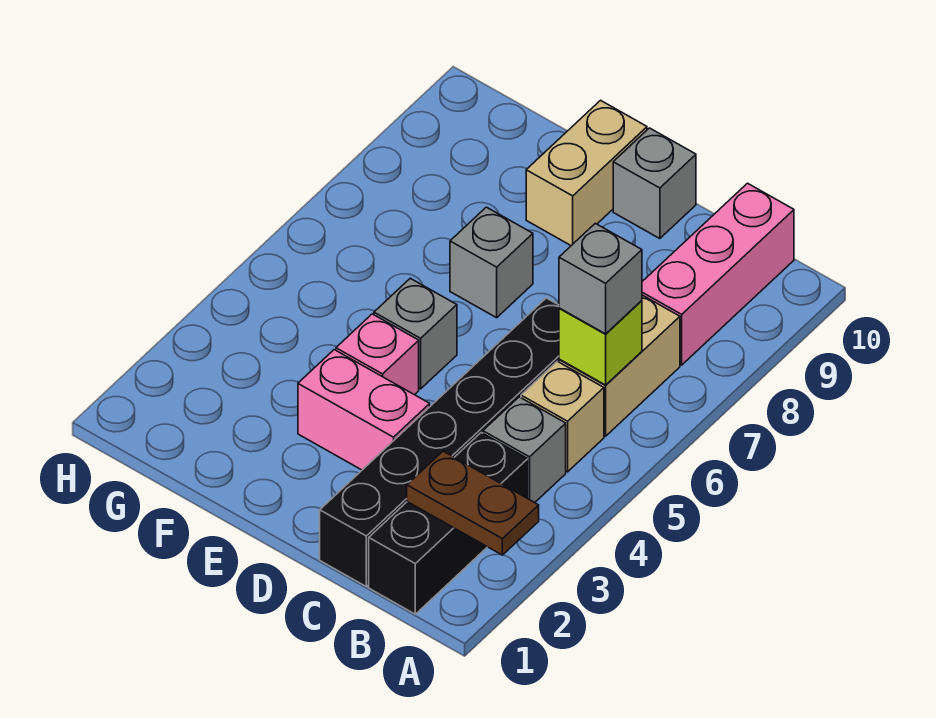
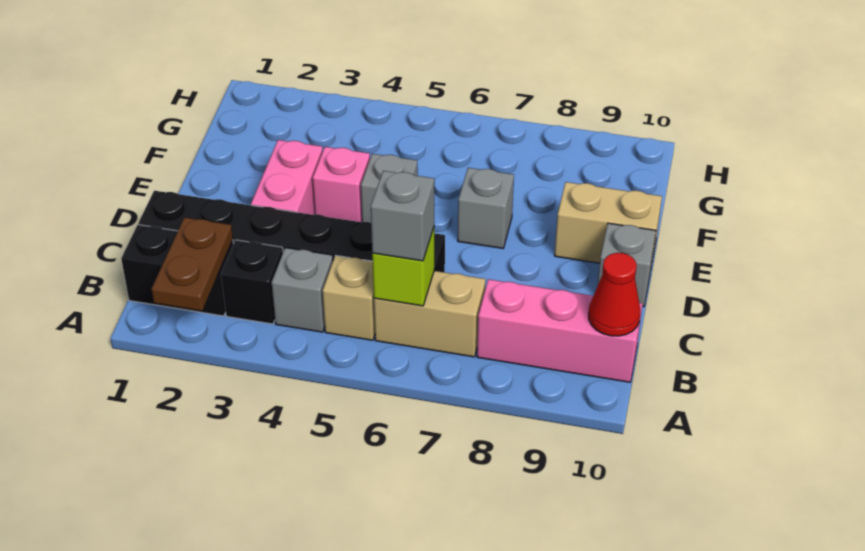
none -> red cone B10 level 2

